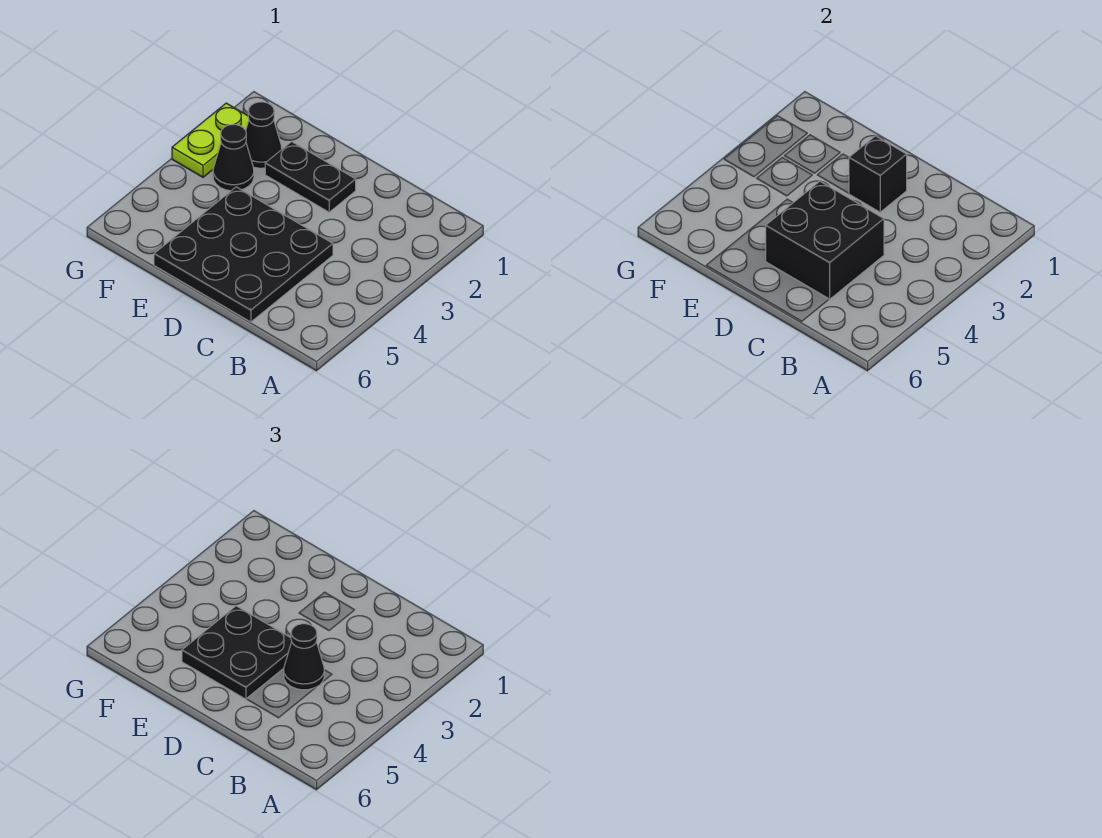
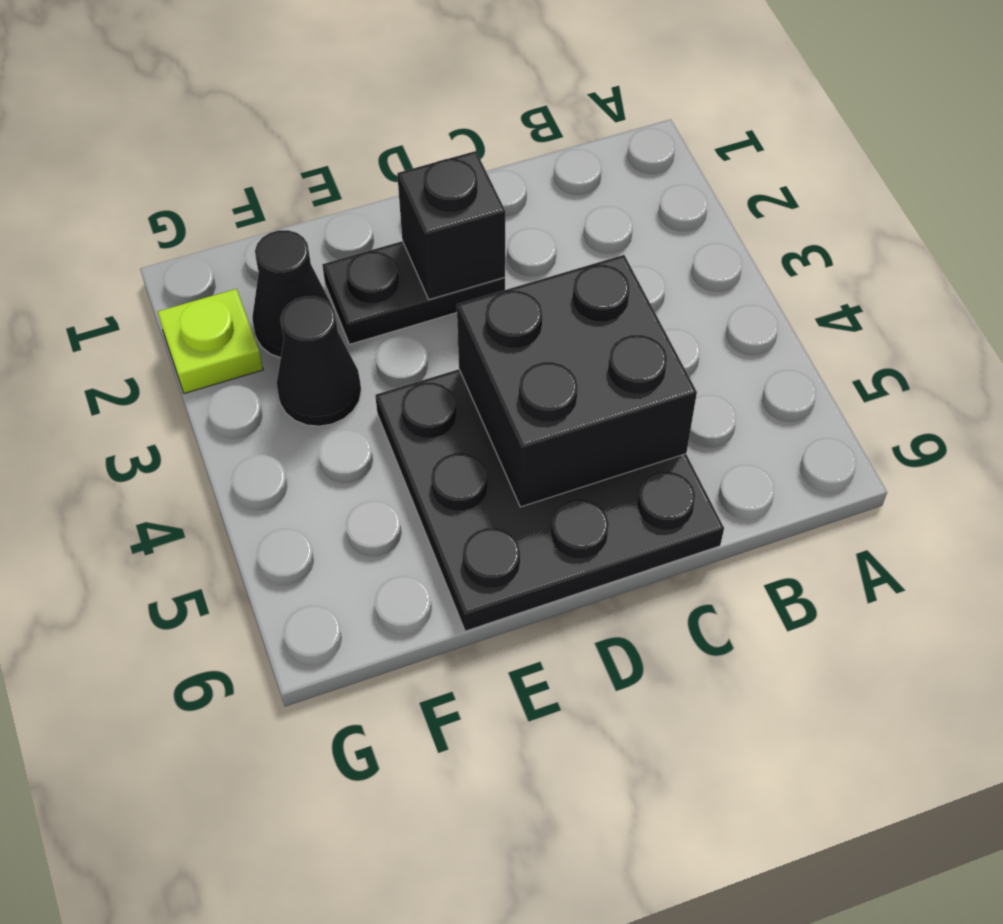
black cone C4 level 3 -> none
black plate D4:E5 level 3 -> none
lime plate G2:G3 level 1 -> lime plate G2 level 1

